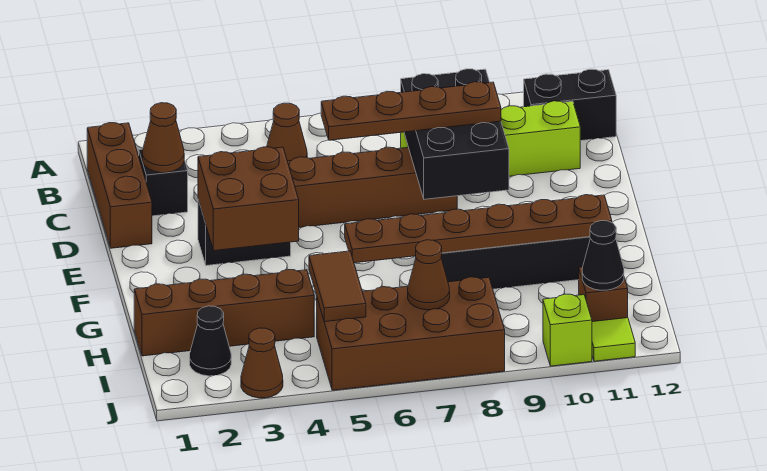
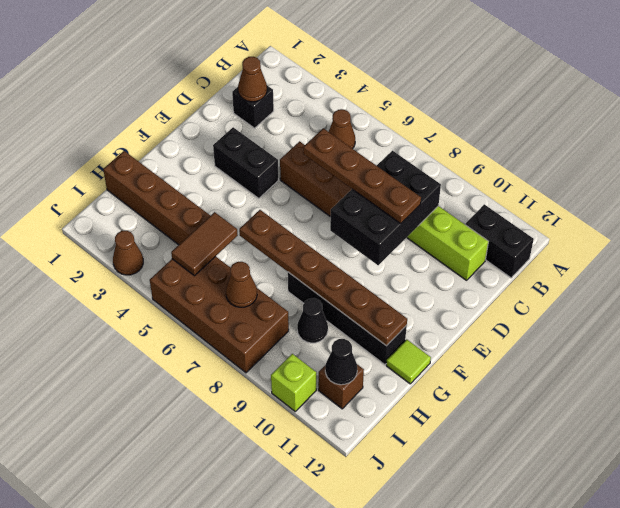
brown brick B1:D1 level 1 -> none
brown brick E3:F4 level 2 -> none
black cone I2 level 1 -> black cone H9 level 1
lime tile J11 level 1 -> lime tile G12 level 1

